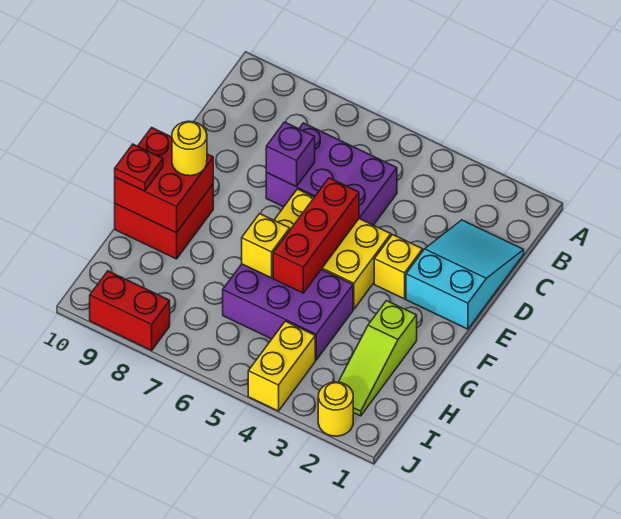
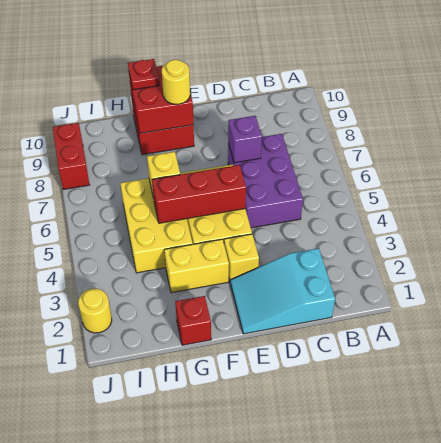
cyan slope C1:E2 level 1 top E -> cyan slope C1:E2 level 1 top C
none -> red brick G1 level 1
lime slope G2:I2 level 1 top G -> none
purple brick G4:H6 level 1 -> yellow brick G4:H6 level 1
yellow brick I4:J4 level 1 -> yellow brick F3:G3 level 1

